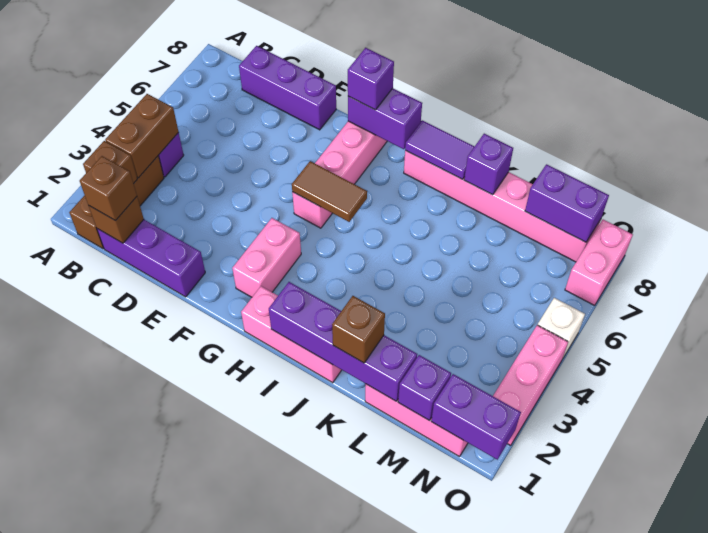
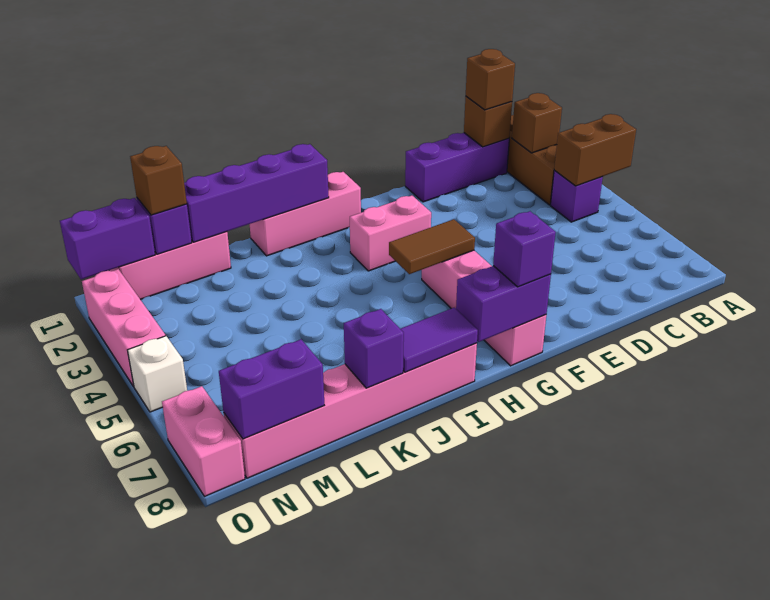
brown brick B3:B4 level 2 -> brown brick A4:B4 level 2
purple brick C8:E8 level 1 -> none
pink brick G2:G3 level 1 -> pink brick G3:H3 level 1
brown brick K1 level 3 -> brown brick M1 level 3

